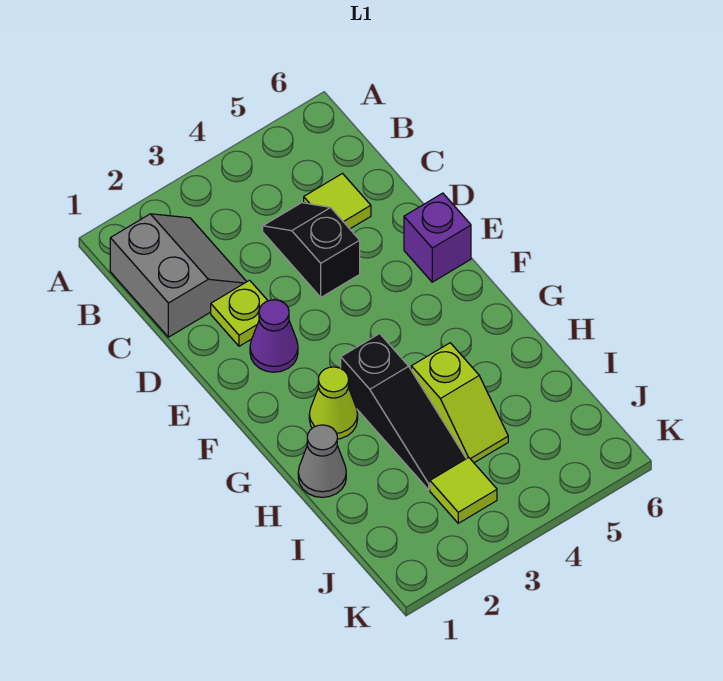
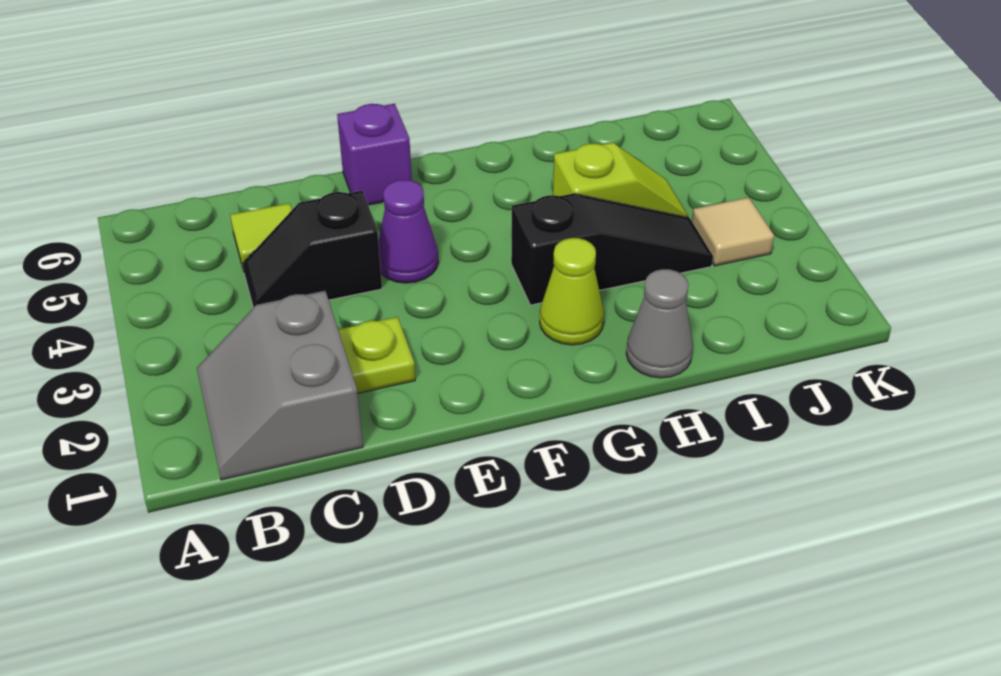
grey slope B1:C2 level 1 top 1 -> grey slope B1:C2 level 1 top C
purple cone E2 level 1 -> purple cone E4 level 1
lime tile J3 level 1 -> tan tile J3 level 1

